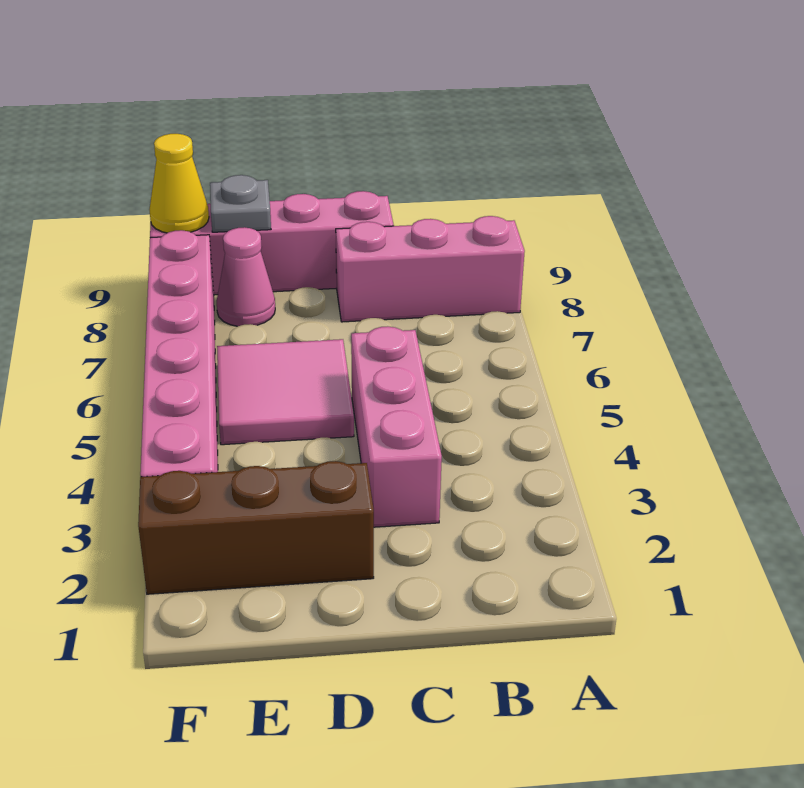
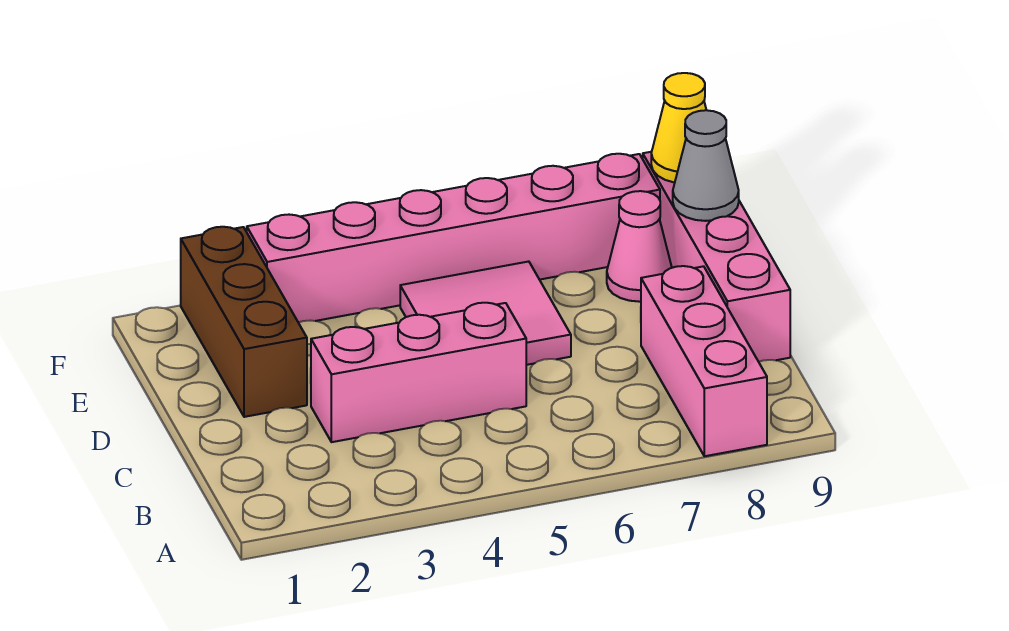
grey plate E9 level 2 -> grey cone E9 level 2

